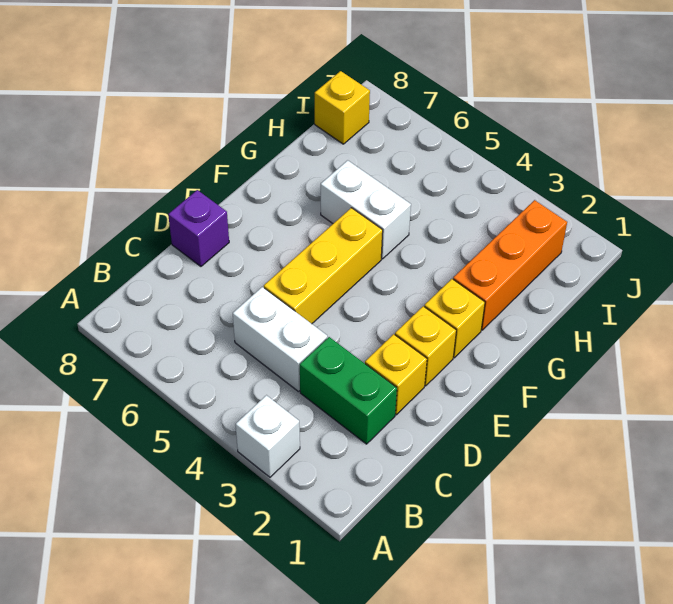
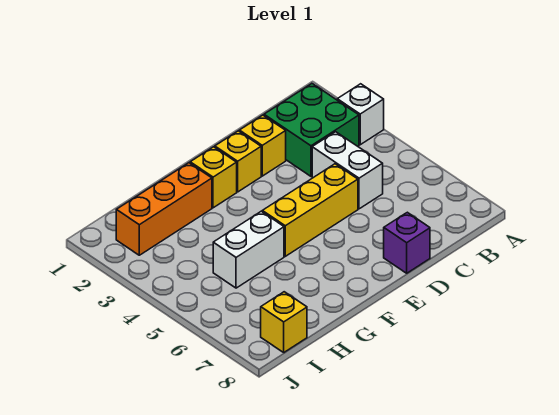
green brick C2:C3 level 1 -> green brick B2:C3 level 1
white brick G5:G6 level 1 -> white brick G5:H5 level 1

